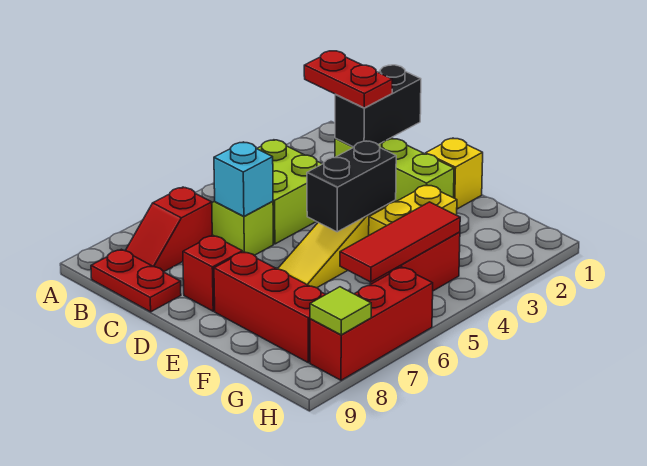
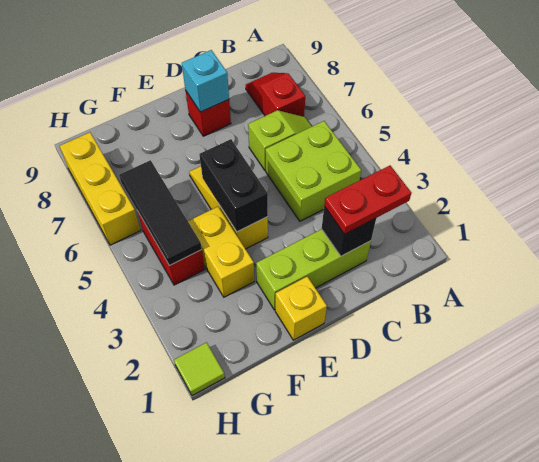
red plate B9:C9 level 1 -> none
black brick C1:C2 level 2 -> black brick C2 level 2
cyan brick C6 level 2 -> cyan brick D8 level 2
red brick E8:G8 level 1 -> none
red tile G4:G6 level 2 -> black tile G4:G6 level 2
red brick H6:H8 level 1 -> yellow brick H6:H8 level 1
lime tile H8 level 2 -> lime tile H1 level 1

